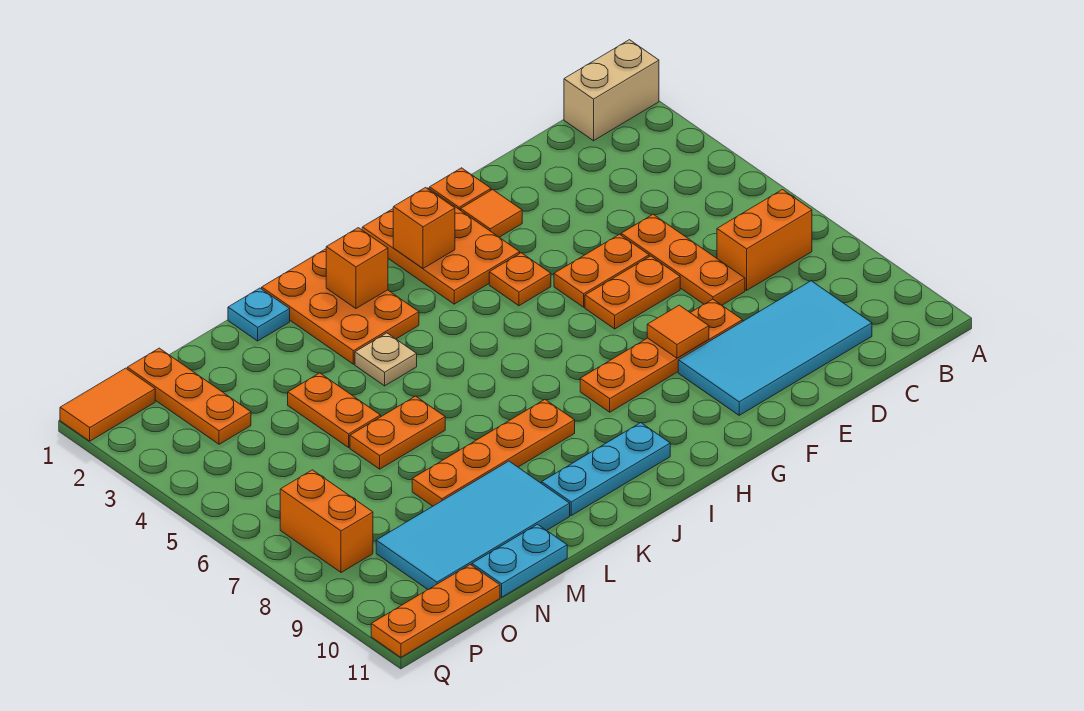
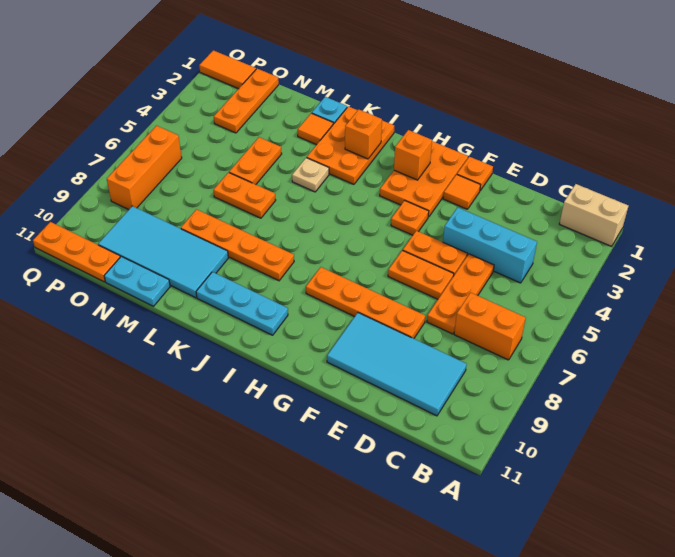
none -> cyan brick C4:E4 level 1
orange tile F8 level 2 -> orange tile L2 level 1
orange brick P7:P8 level 1 -> orange brick P6:P8 level 1

